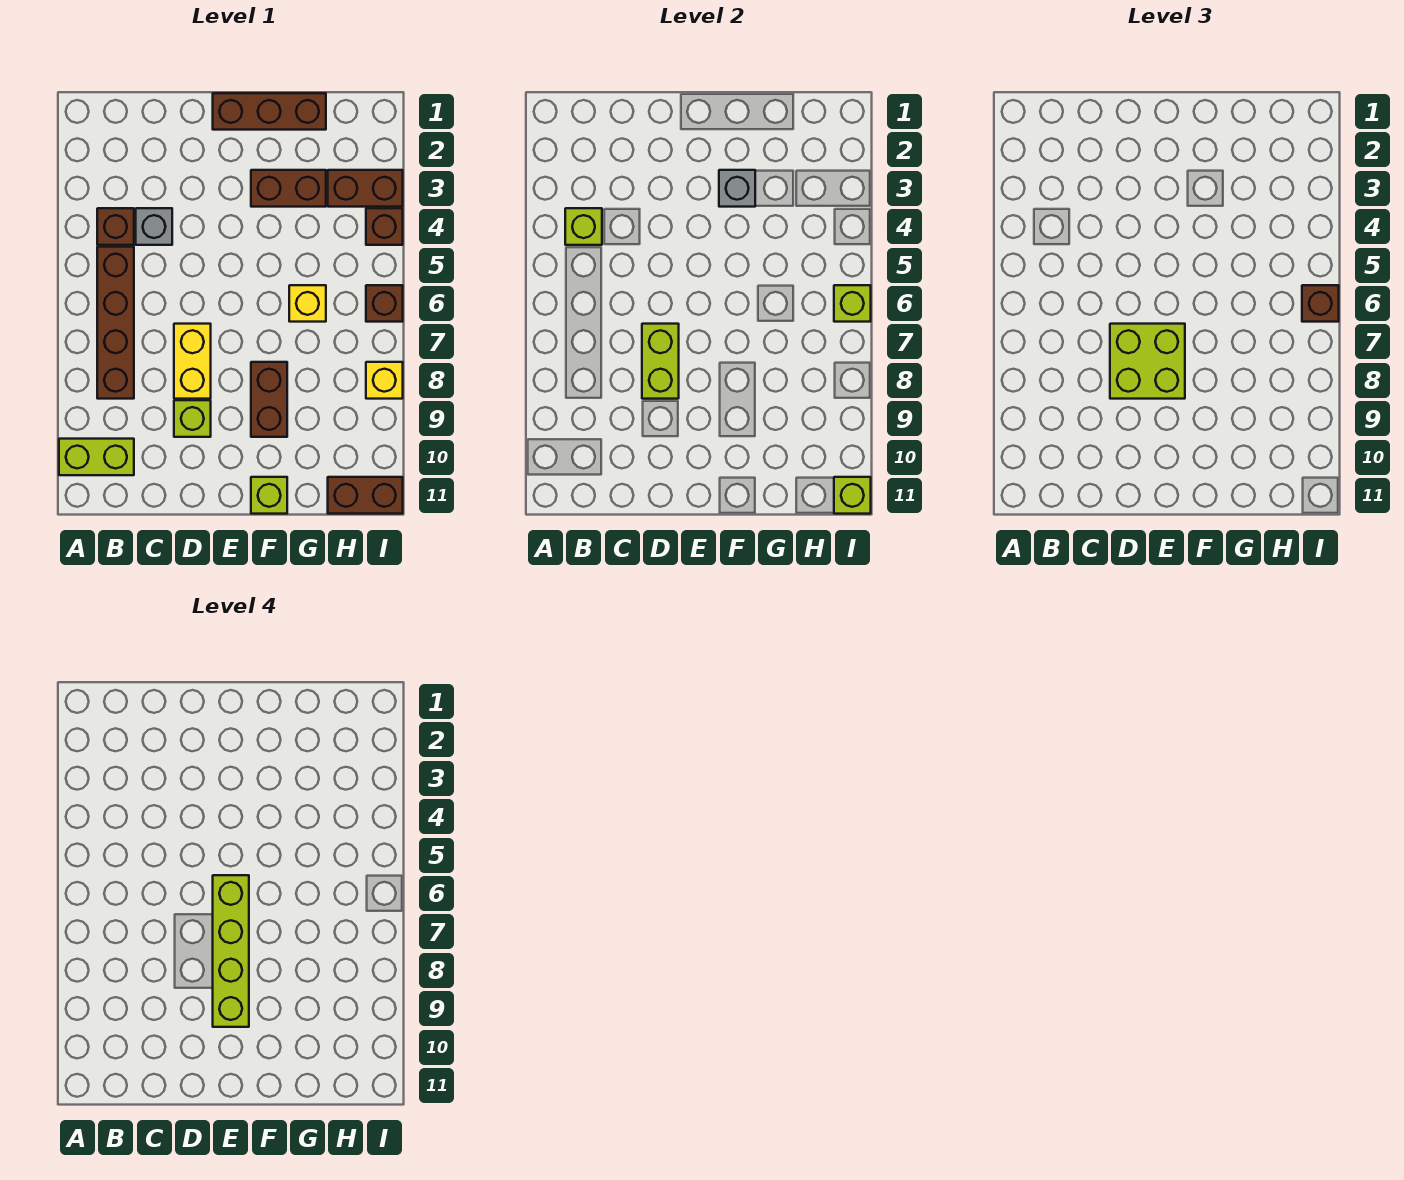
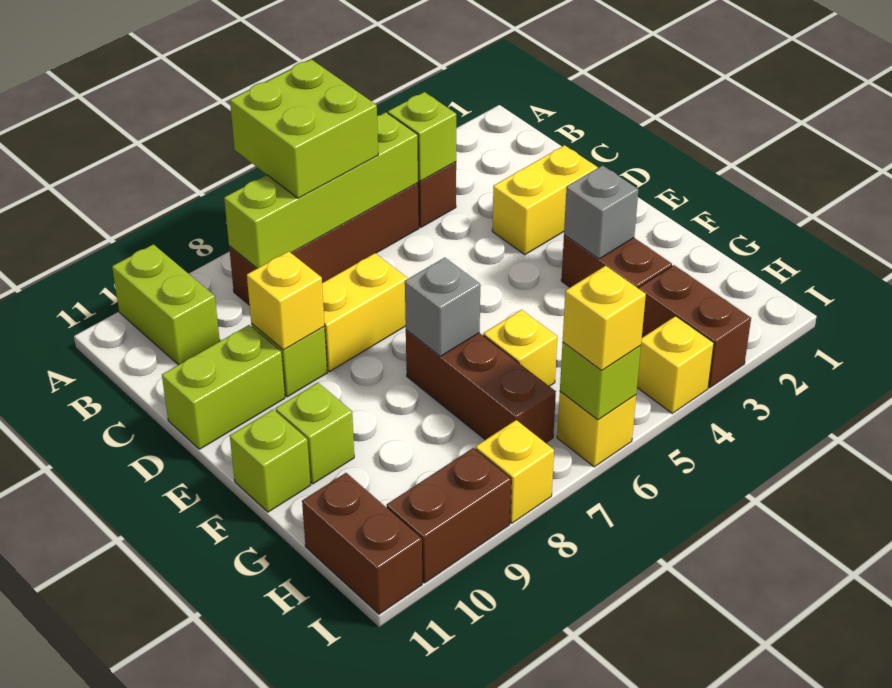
grey brick C4 level 1 -> grey brick F7 level 2
none -> yellow brick D2:D3 level 1
lime brick D7:D8 level 2 -> lime brick D10:D11 level 1
lime brick D7:E8 level 3 -> lime brick A6:B7 level 3
none -> yellow brick D9 level 2
brown brick E1:G1 level 1 -> brown brick F7:H7 level 1
lime brick E6:E9 level 4 -> lime brick B5:B8 level 2
brown brick F8:F9 level 1 -> brown brick I9:I10 level 1
brown brick I4 level 1 -> yellow brick I4 level 1
brown brick I6 level 1 -> yellow brick I6 level 1
brown brick I6 level 3 -> yellow brick I6 level 3
lime brick I11 level 2 -> lime brick F10 level 1

